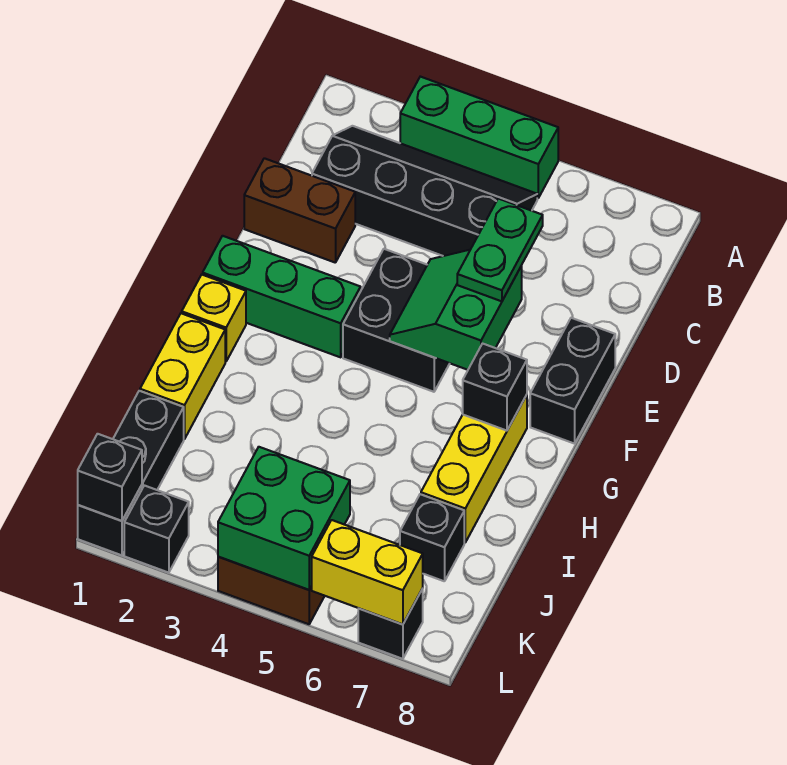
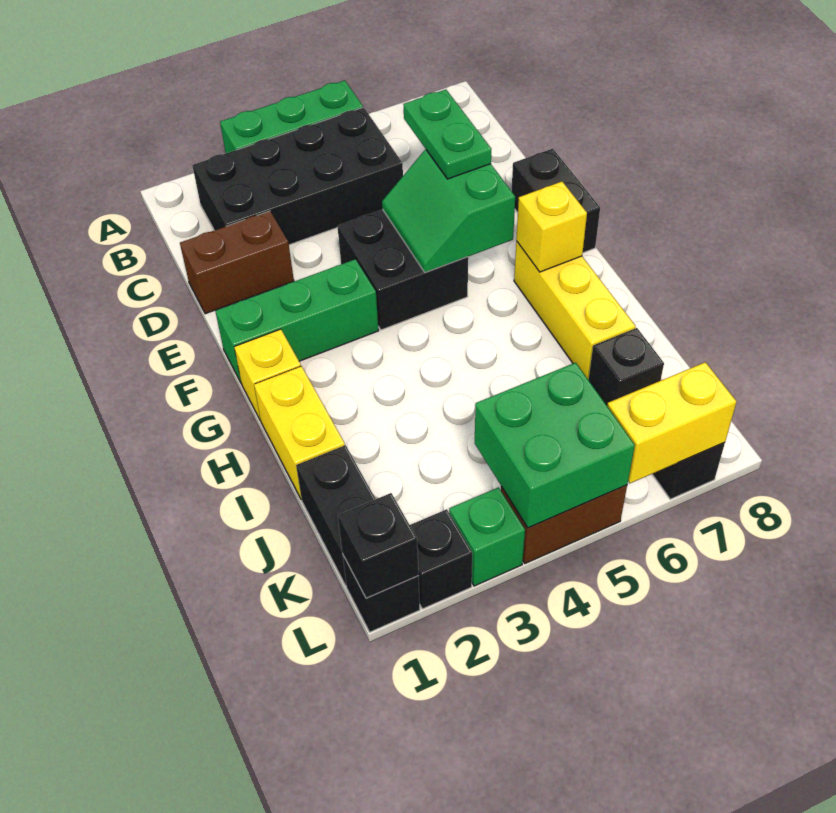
black slope B2:C5 level 1 top C -> black brick B2:C5 level 1
black brick G7 level 2 -> yellow brick G7 level 2
none -> green brick L3 level 1

